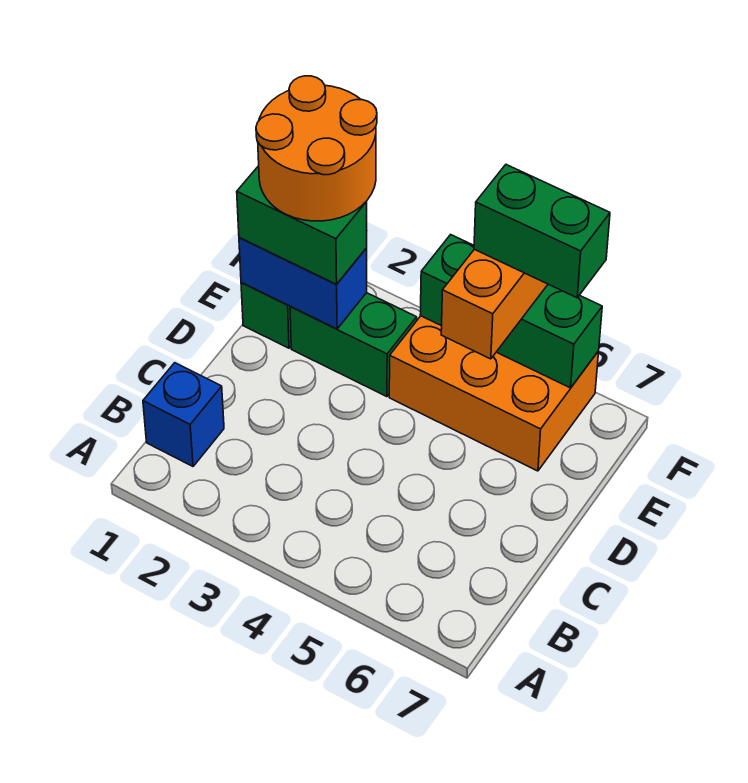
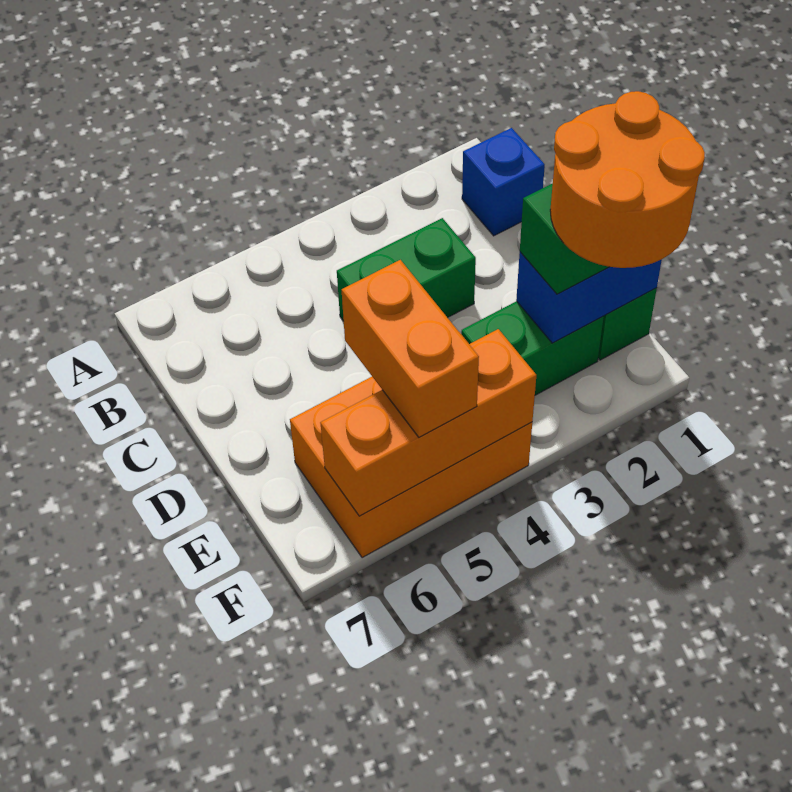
green brick F4:F6 level 2 -> orange brick F4:F6 level 2
green brick F5:F6 level 4 -> green brick C3:C4 level 1

